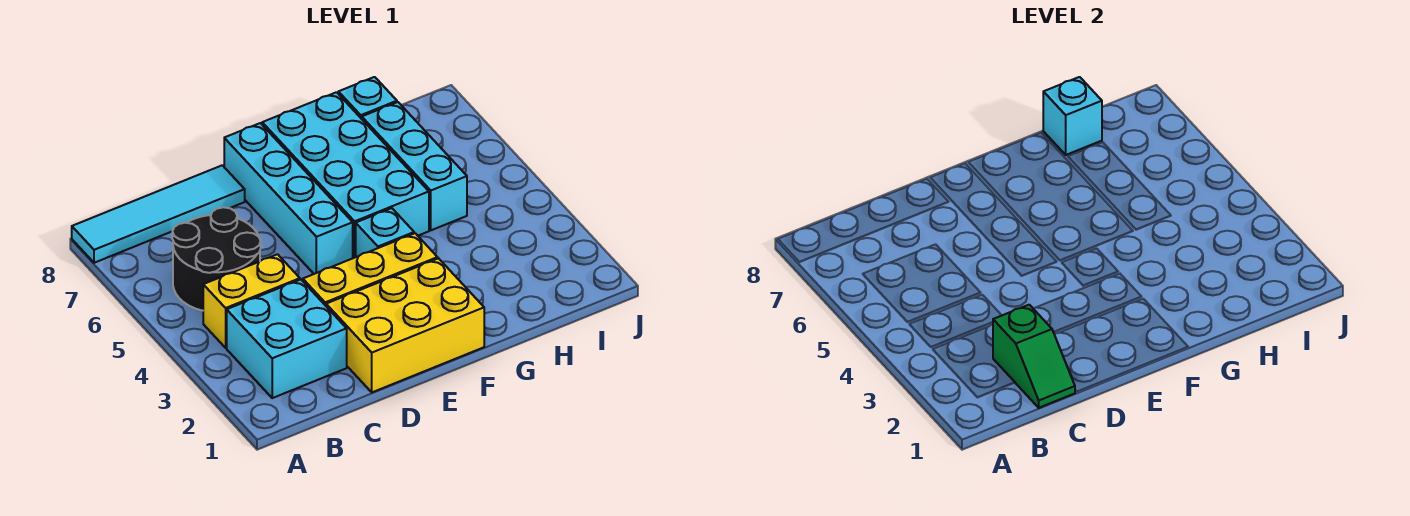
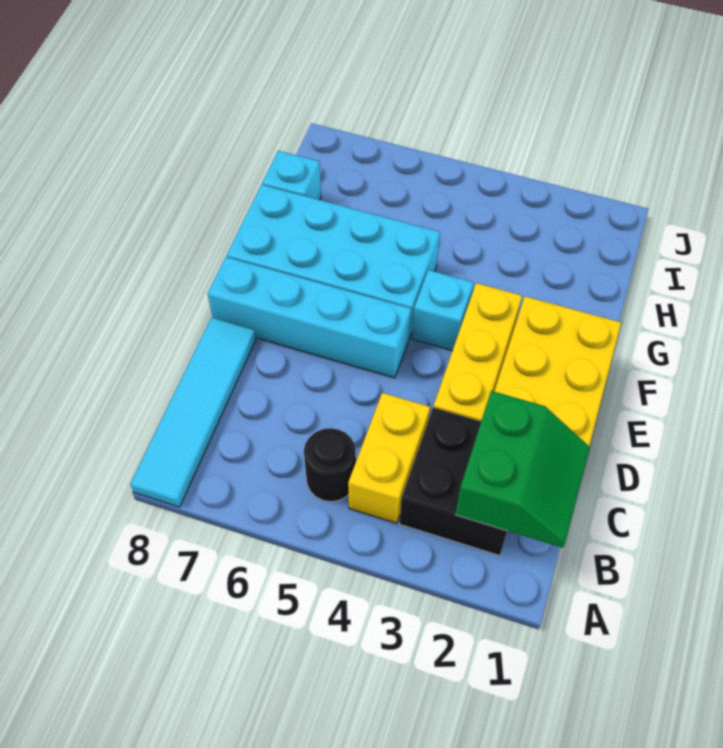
cyan brick B2:C3 level 1 -> black brick B2:C3 level 1
black round brick B5:C6 level 1 -> black round brick B5 level 1
green slope C1:C2 level 2 top 2 -> green slope B1:C2 level 2 top 2
cyan brick H5:H7 level 1 -> none
cyan brick H8 level 2 -> none

